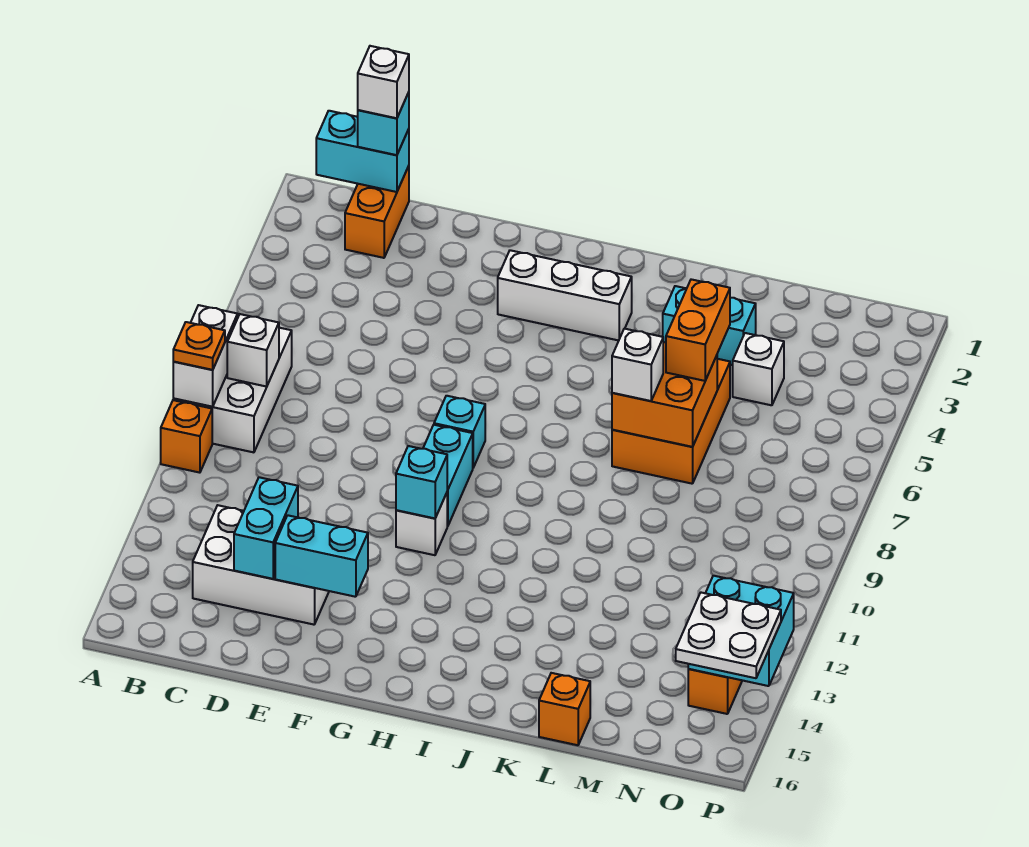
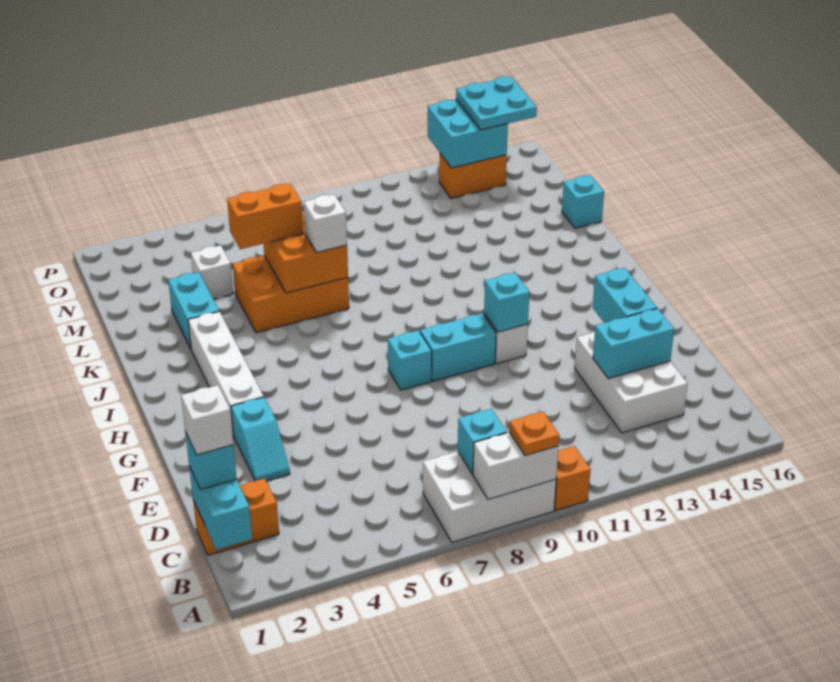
white brick B8 level 2 -> cyan brick B8 level 2
none -> cyan slope E3:F3 level 1 top F
white brick G3:I3 level 1 -> white brick G3:J3 level 1
orange brick L16 level 1 -> cyan brick L16 level 1
white plate O14:P15 level 3 -> cyan plate O14:P15 level 3

